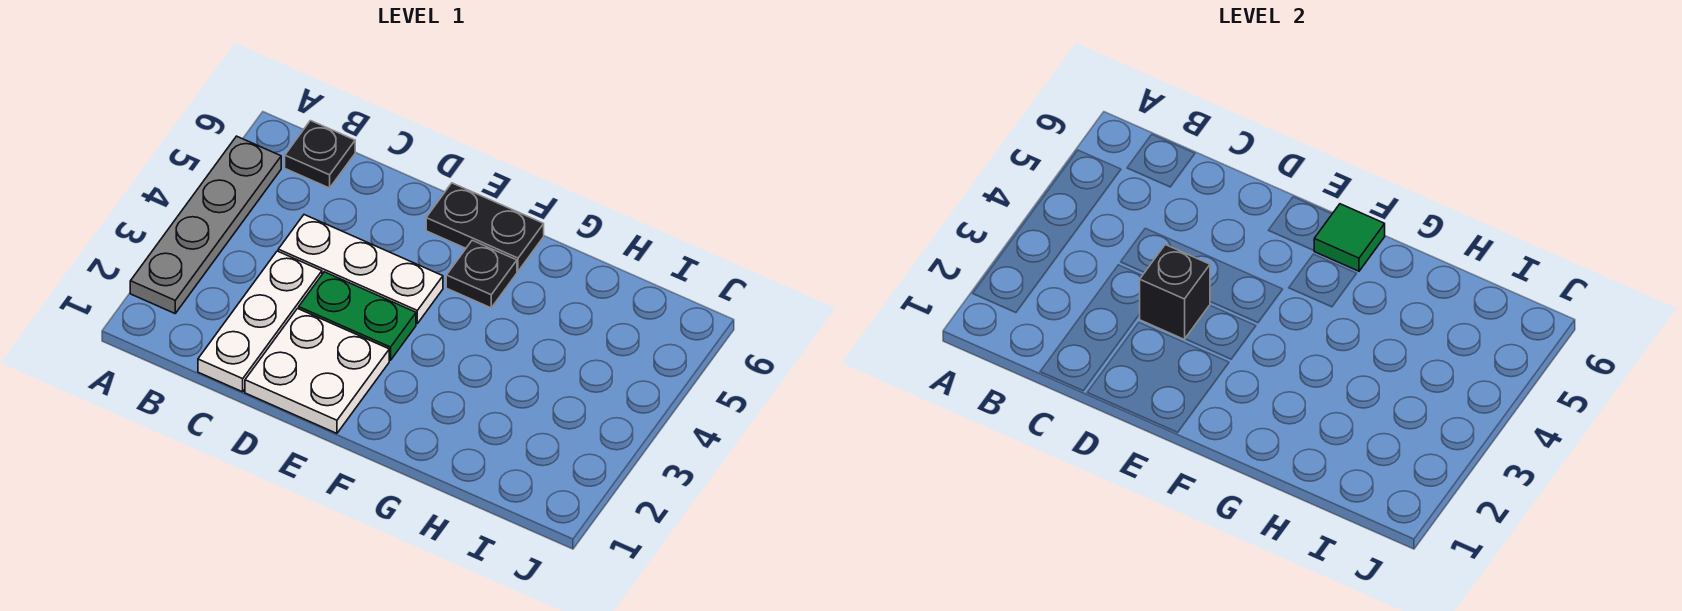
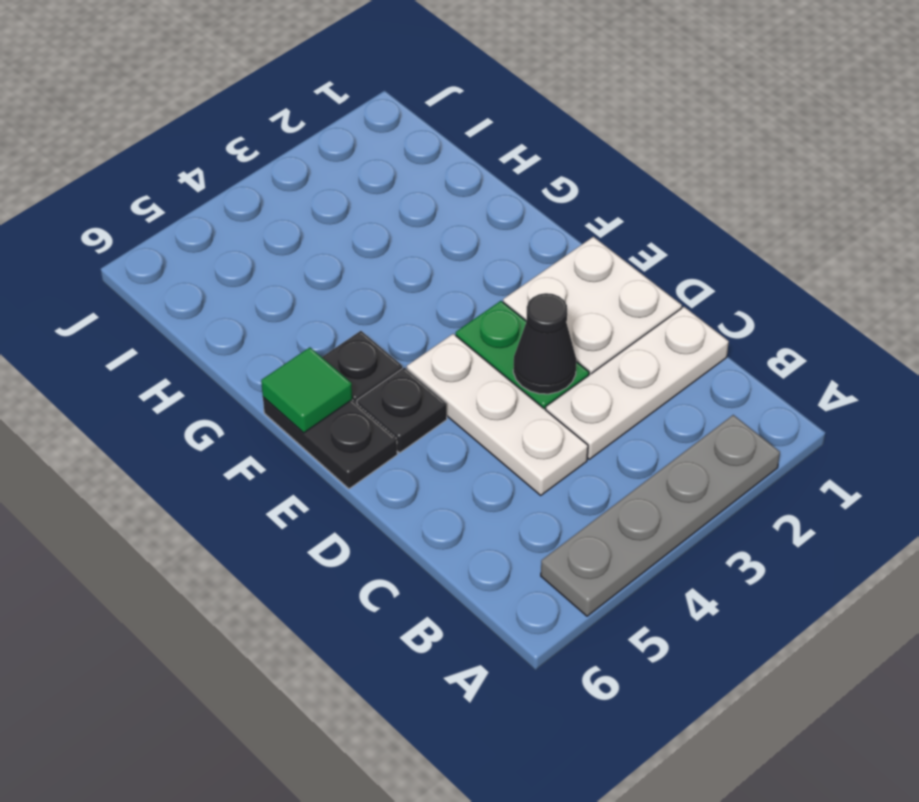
black plate B6 level 1 -> black plate E5 level 1
black brick D3 level 2 -> black cone D3 level 2

